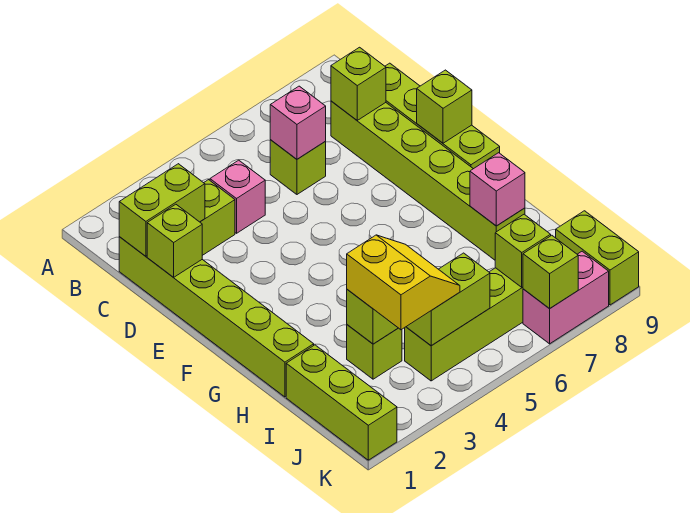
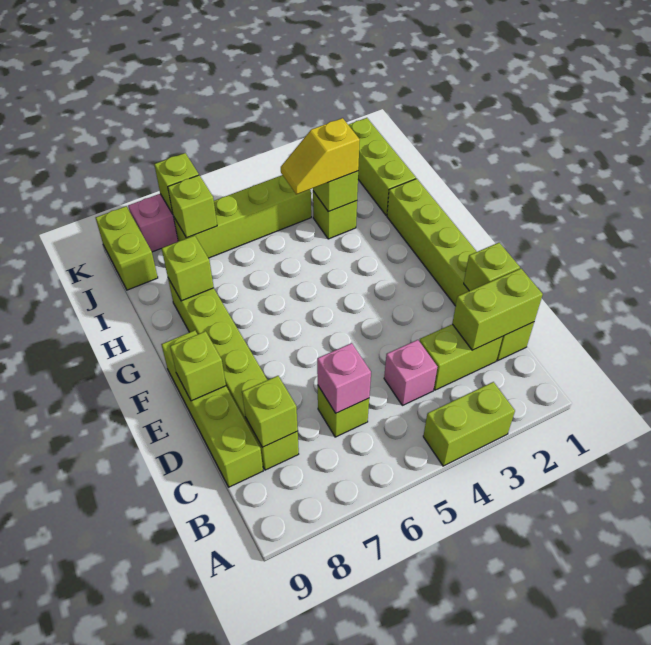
pink brick H8 level 2 -> lime brick H8 level 2
yellow slope I3:J4 level 3 top 3 -> yellow slope I3:I4 level 3 top 3
lime brick J4:J5 level 2 -> lime brick A3:A4 level 1

